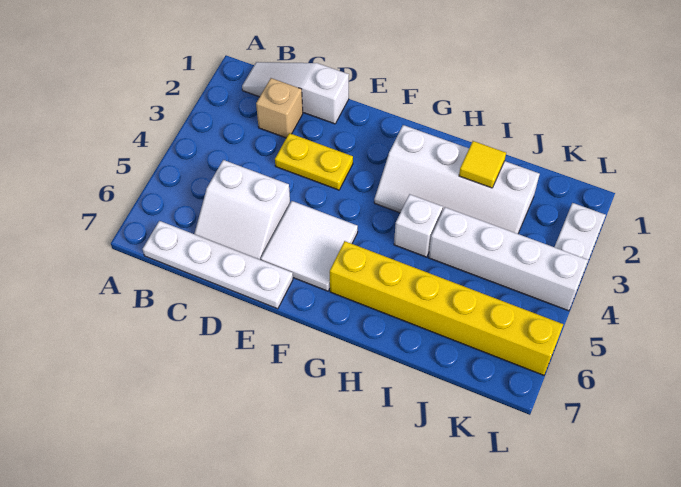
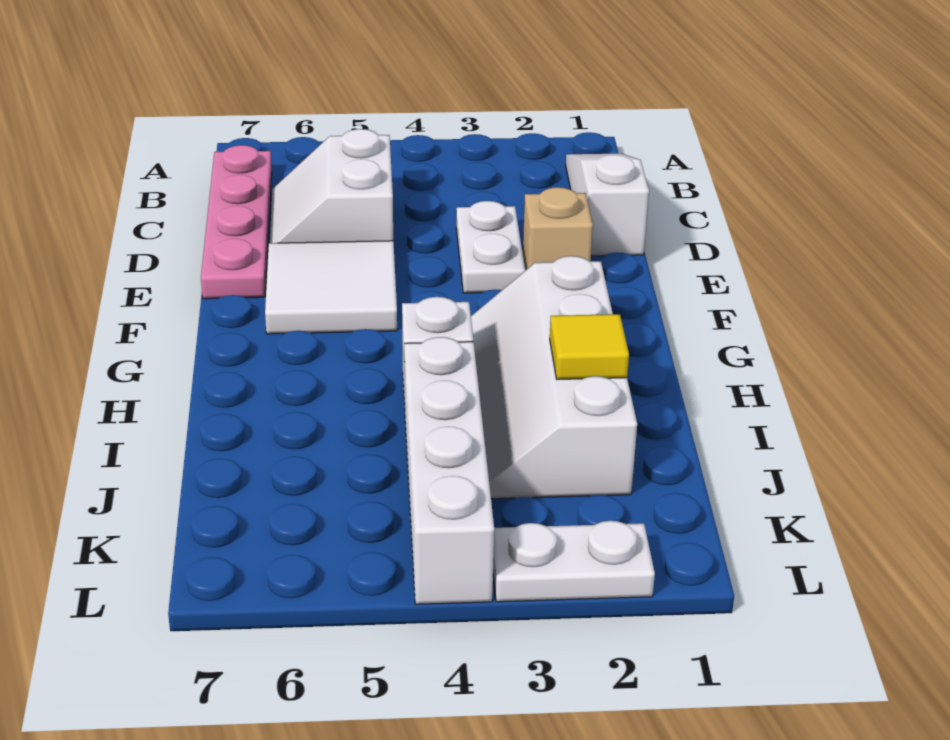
white plate B7:E7 level 1 -> pink plate B7:E7 level 1
tan brick C2 level 1 -> tan brick E2 level 1
yellow plate D3:E3 level 1 -> white plate D3:E3 level 1
yellow brick G6:L6 level 1 -> none

